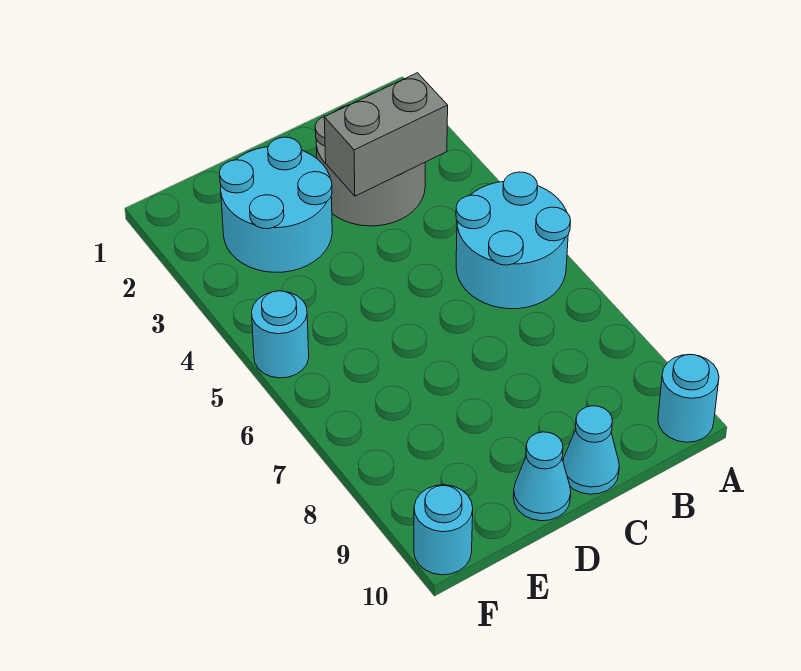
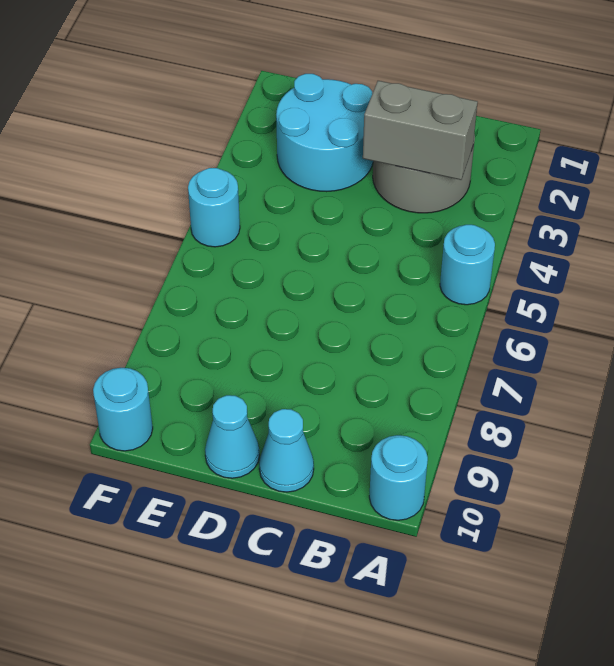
cyan round brick A5:B6 level 1 -> cyan round brick A5 level 1

